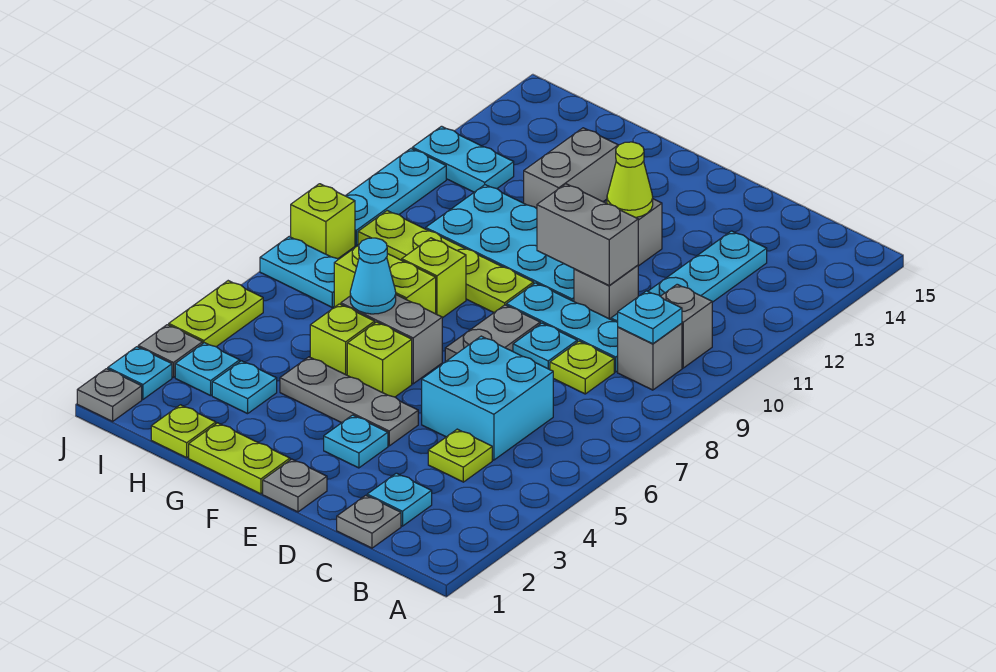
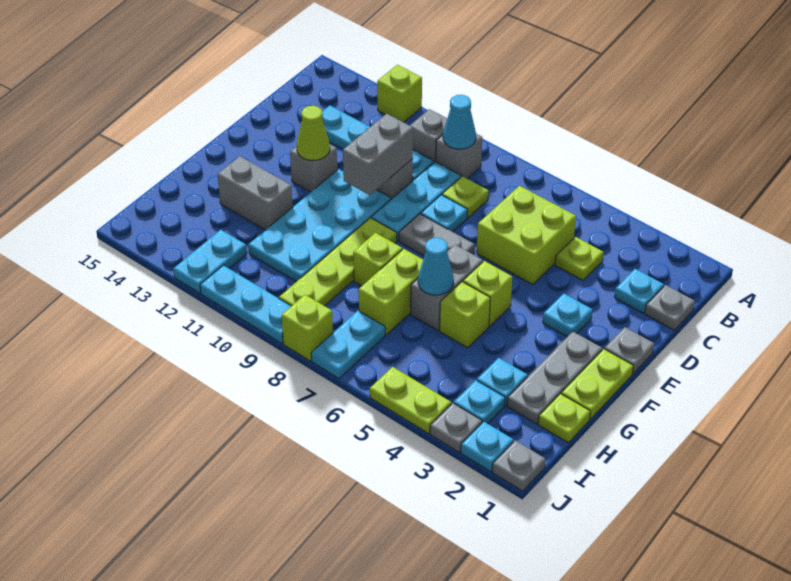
none -> lime brick A12 level 1
cyan plate B9 level 2 -> cyan cone B9 level 2
cyan brick C5:D6 level 1 -> lime brick C5:D6 level 1
grey plate E4:G4 level 1 -> grey plate F2:H2 level 1

